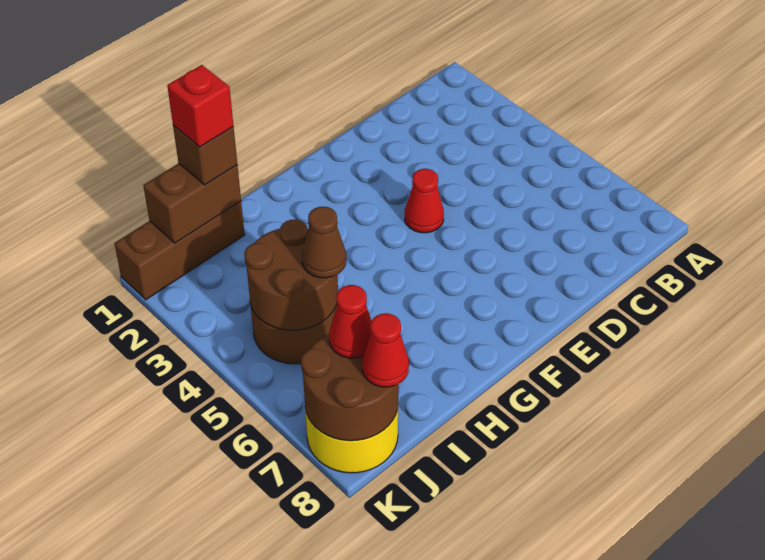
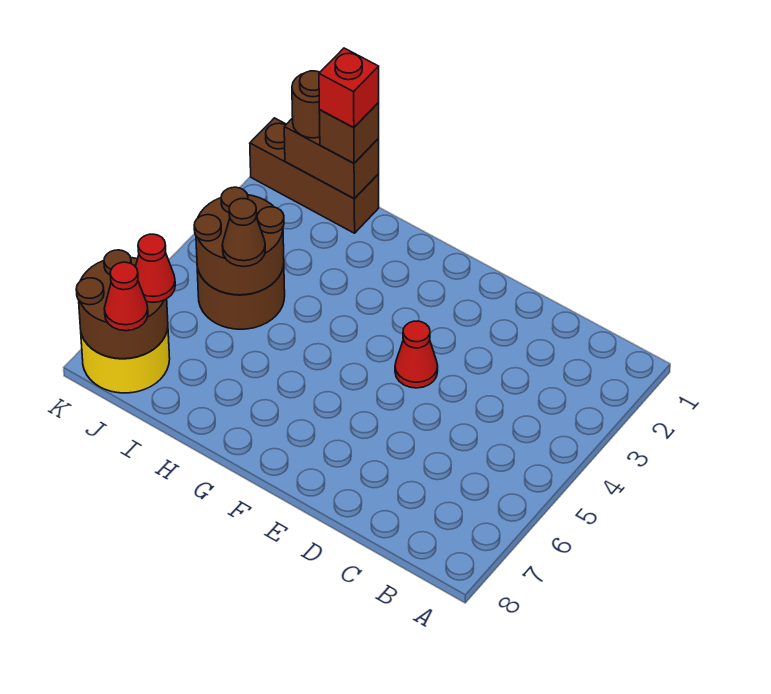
none -> brown round brick J1 level 3

